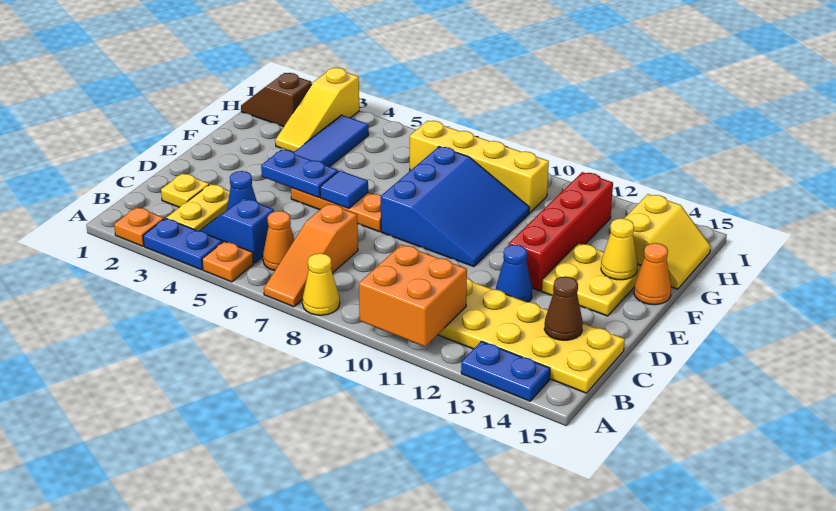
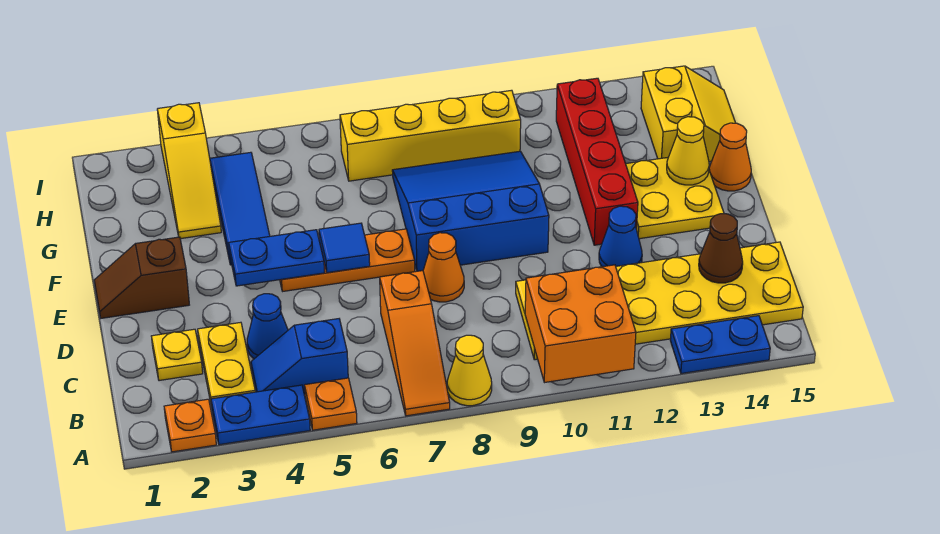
orange cone B6 level 1 -> orange cone D8 level 1
blue slope E8:G10 level 1 top 8 -> blue slope E8:G10 level 1 top E
brown slope H1:H2 level 1 top 2 -> brown slope E1:E2 level 1 top 2

